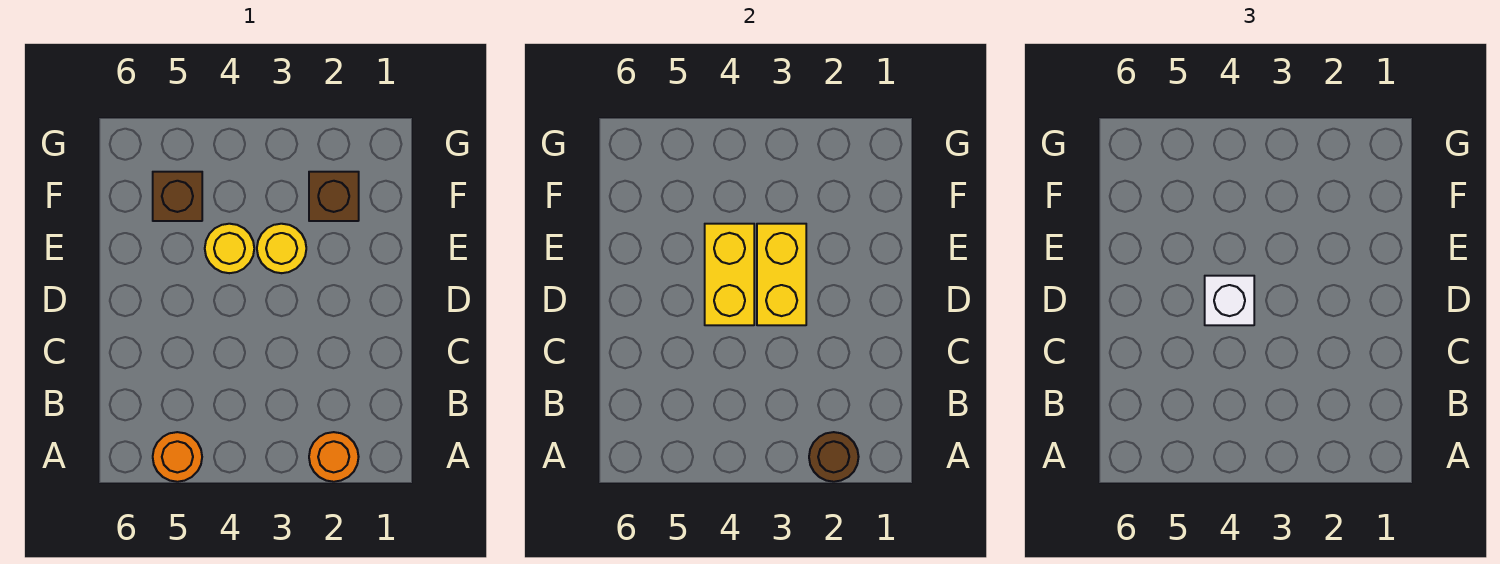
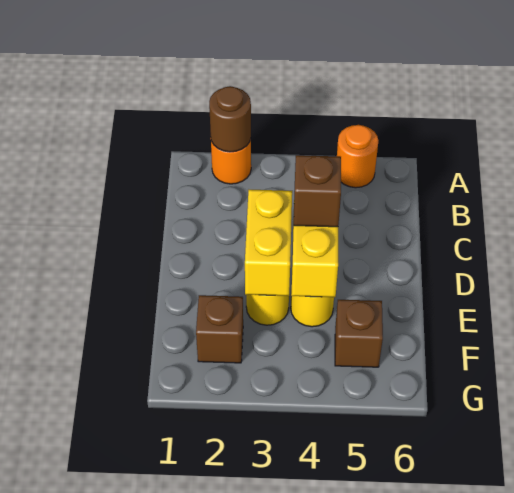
white brick D4 level 3 -> brown brick D4 level 3

